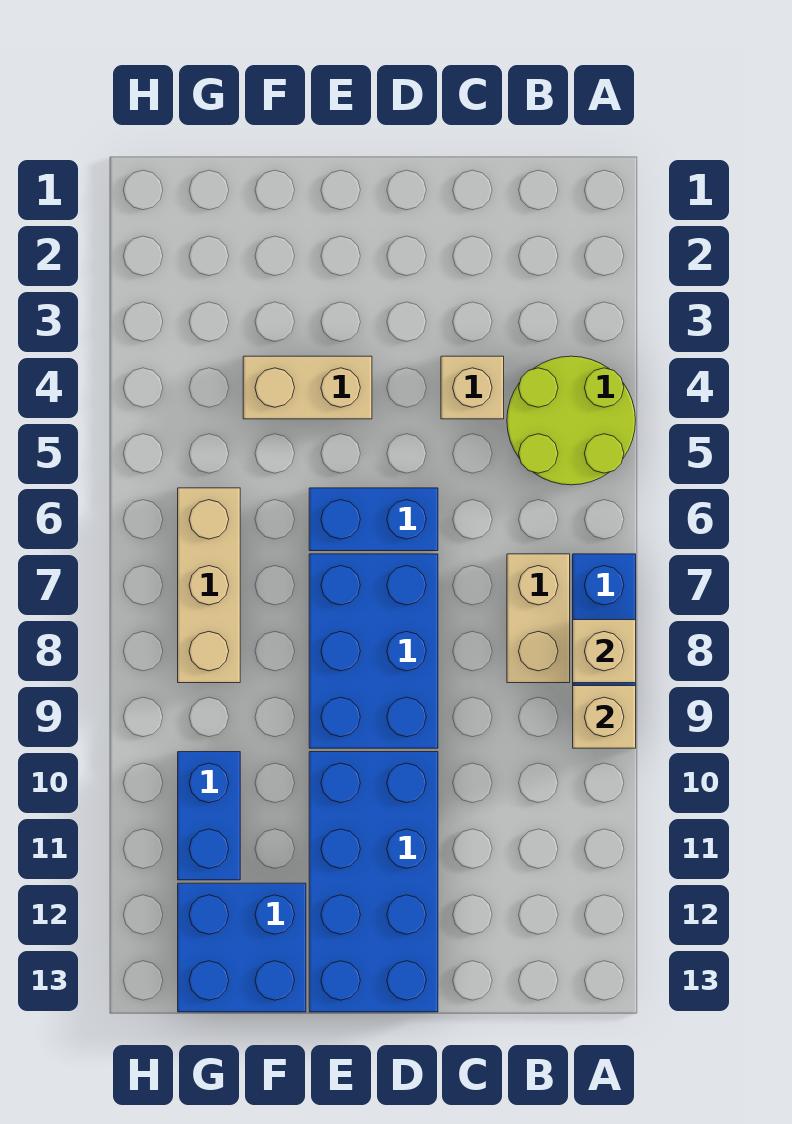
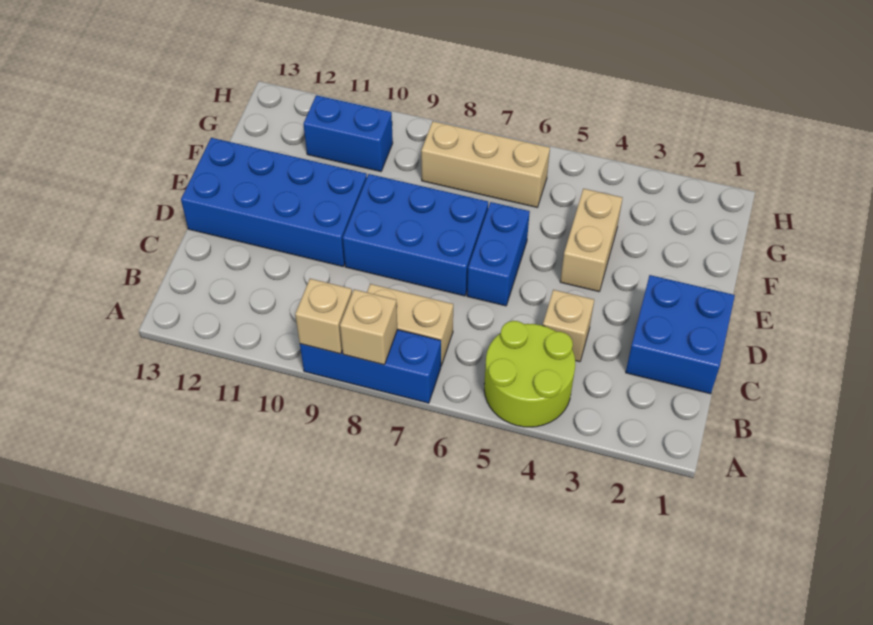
blue brick F12:G13 level 1 -> blue brick C1:D2 level 1

